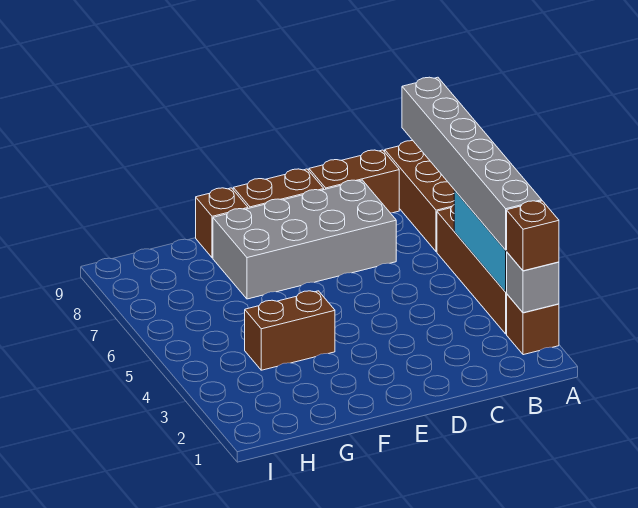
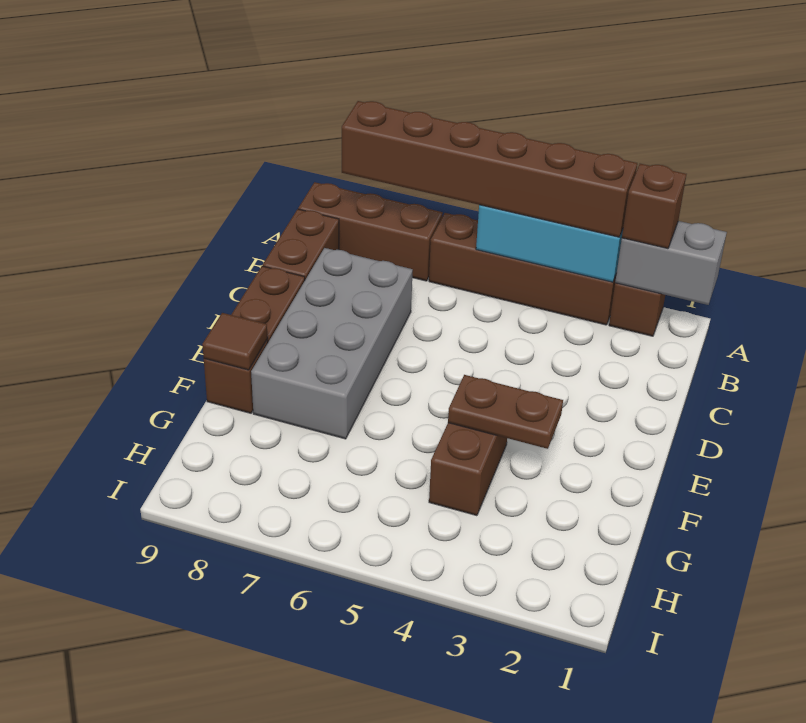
grey brick A2 level 2 -> grey brick A1:A2 level 2
grey brick A3:A8 level 3 -> brown brick A3:A8 level 3
none -> brown plate F3:F4 level 2
none -> brown tile F9 level 2

